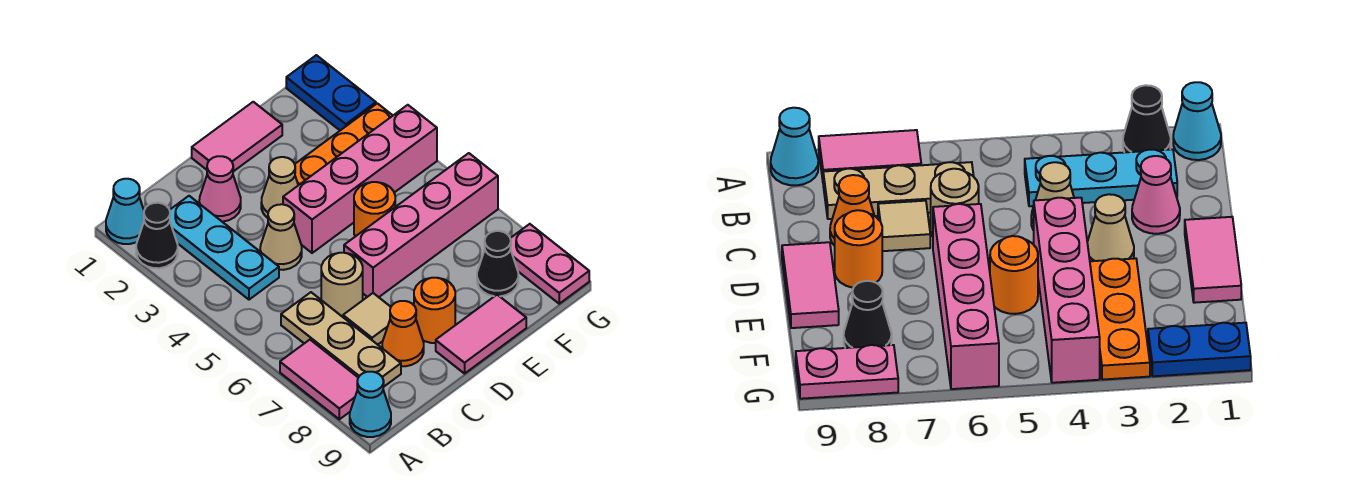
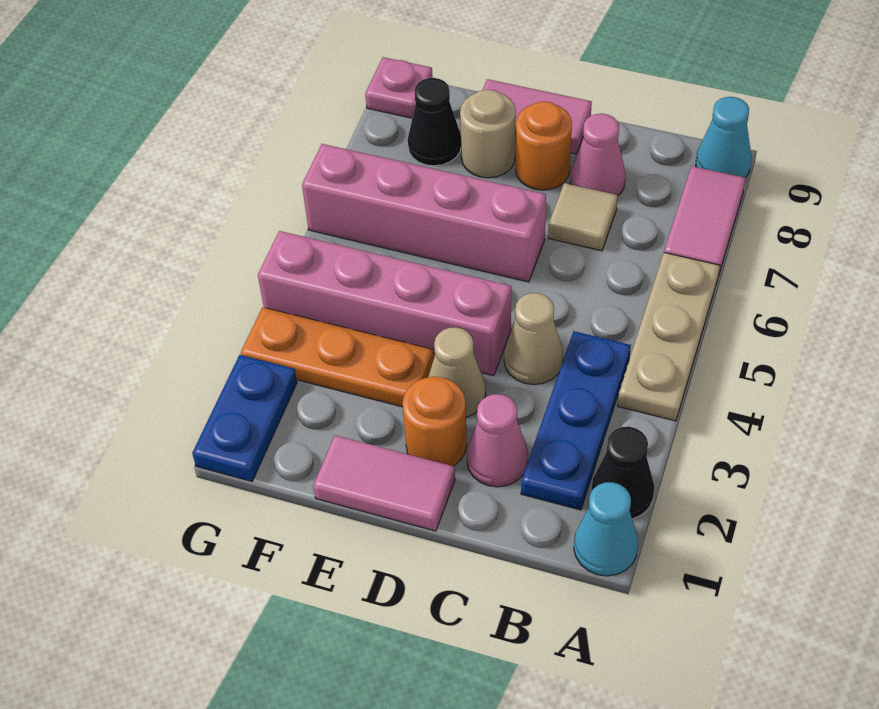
cyan plate B2:B4 level 1 -> blue plate B2:B4 level 1
tan plate B6:B8 level 1 -> tan plate A4:A6 level 1
tan round brick C6 level 1 -> tan round brick E8 level 1
orange cone C8 level 1 -> pink cone C8 level 1
orange round brick E5 level 1 -> orange round brick D2 level 1
pink plate G8:G9 level 1 -> pink plate G9 level 1

